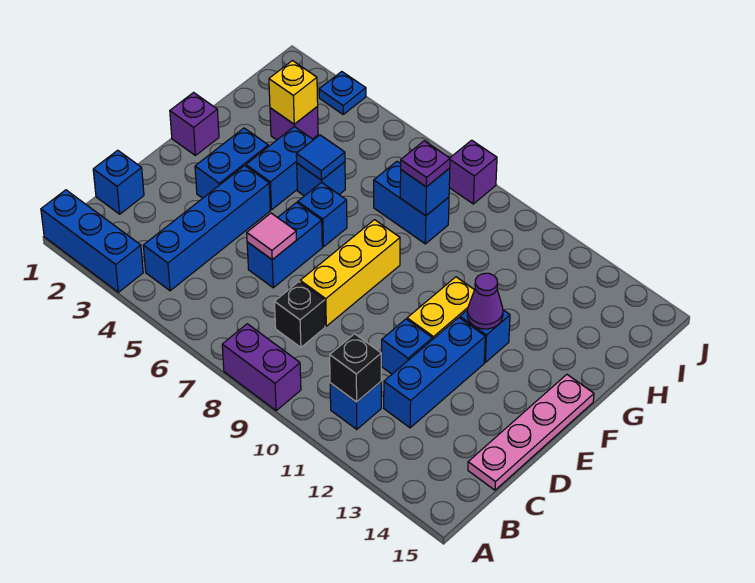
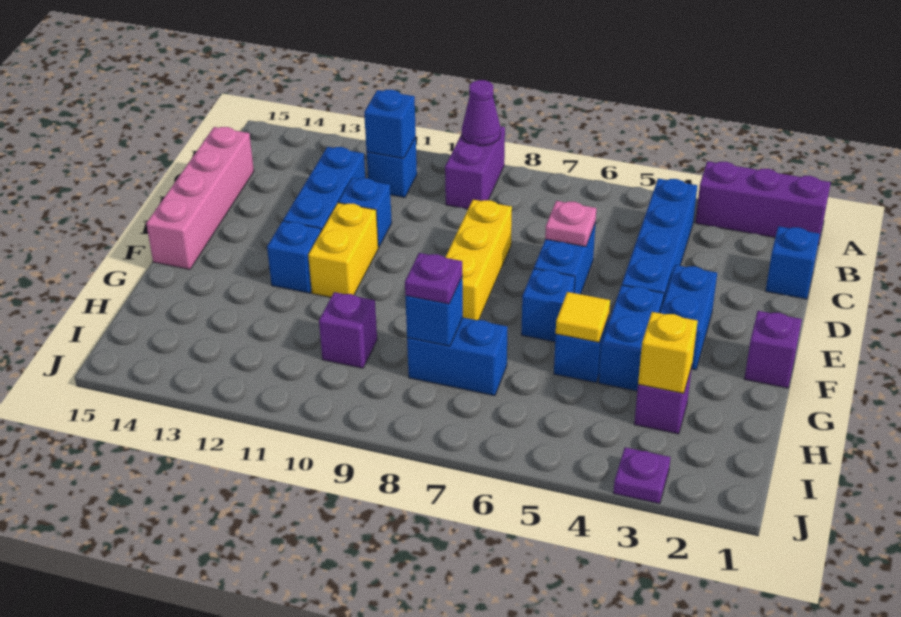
blue brick A1:A3 level 1 -> purple brick A1:A3 level 1
purple brick A8:A9 level 1 -> purple brick A9:B9 level 1
black brick B11 level 2 -> blue brick B11 level 2
black brick C8 level 1 -> none
pink plate C15:F15 level 1 -> pink brick C15:F15 level 1
pink tile D6 level 2 -> pink plate D6 level 2
purple cone F12 level 2 -> purple cone A9 level 2
blue tile G5 level 2 -> yellow tile G5 level 2
blue plate J3 level 1 -> purple plate J3 level 1
purple brick J8 level 1 -> purple brick H10 level 1

